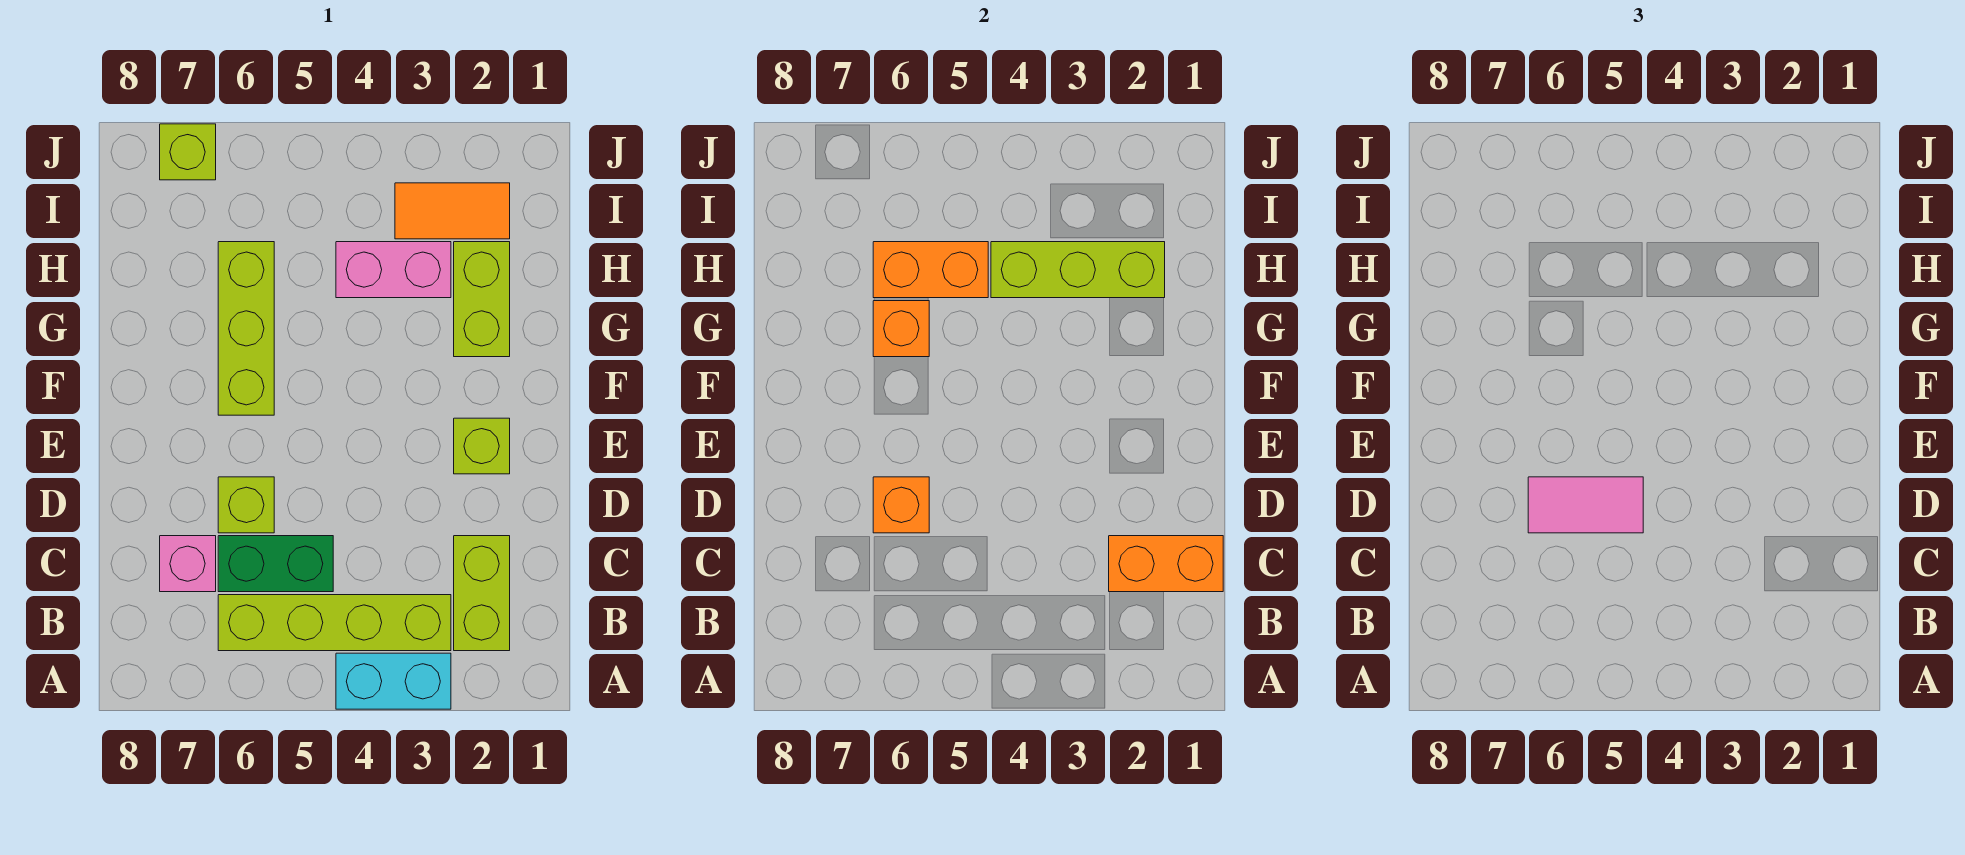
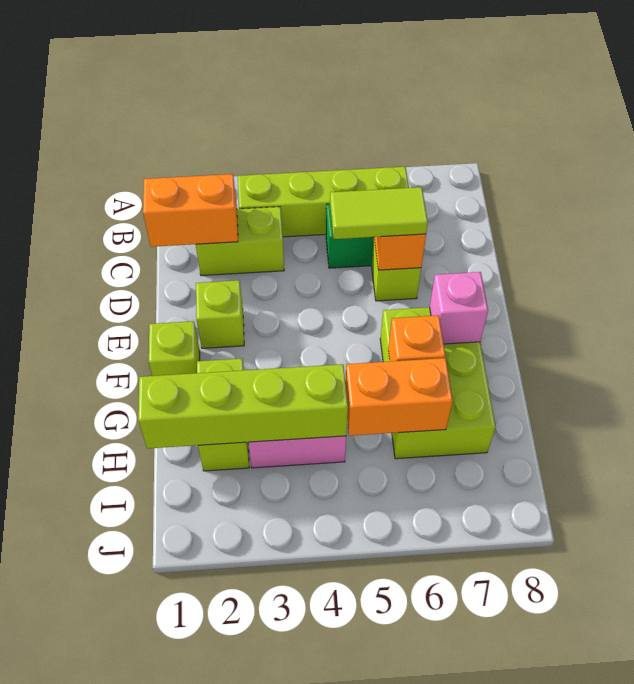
cyan brick A3:A4 level 1 -> none
lime brick B2:C2 level 1 -> lime brick C2:C3 level 1
pink brick C7 level 1 -> pink brick F7 level 2
pink tile D5:D6 level 3 -> lime tile D5:D6 level 3
lime brick F6:H6 level 1 -> lime brick F6:H7 level 1
lime brick H2:H4 level 2 -> lime brick H1:H4 level 2
orange tile I2:I3 level 1 -> none
lime brick J7 level 1 -> lime brick F1 level 1

